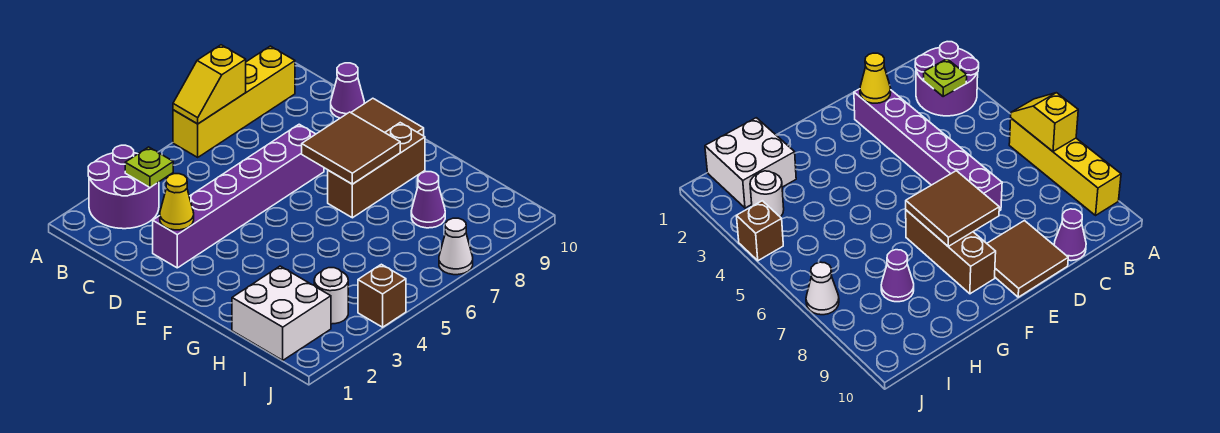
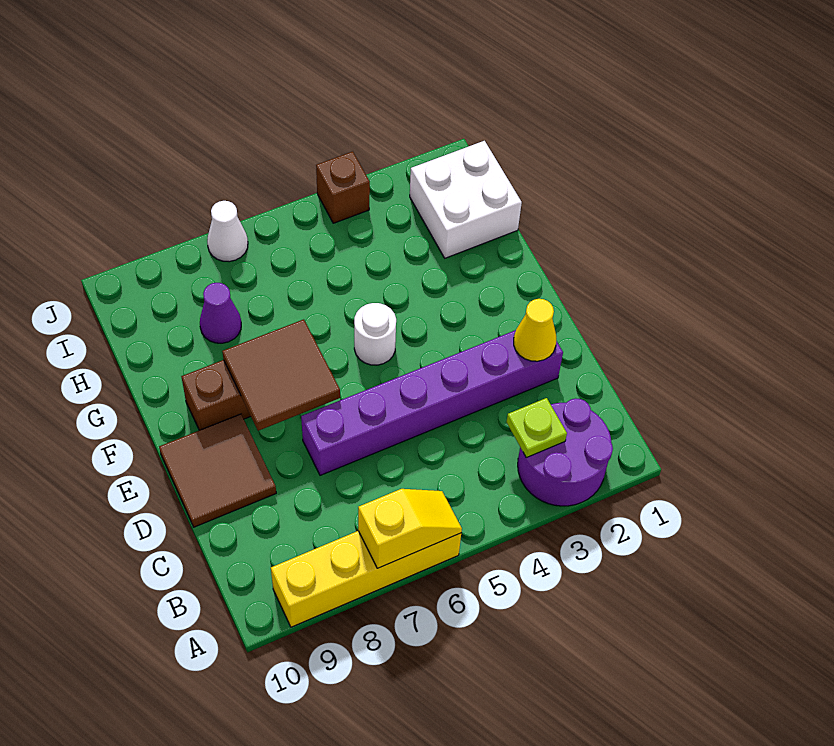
purple cone C10 level 1 -> none
white round brick I3 level 1 -> white round brick F5 level 1

